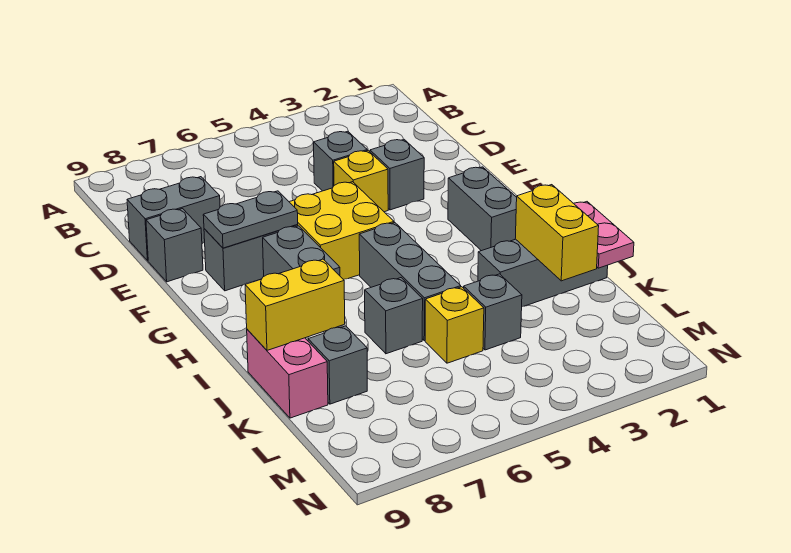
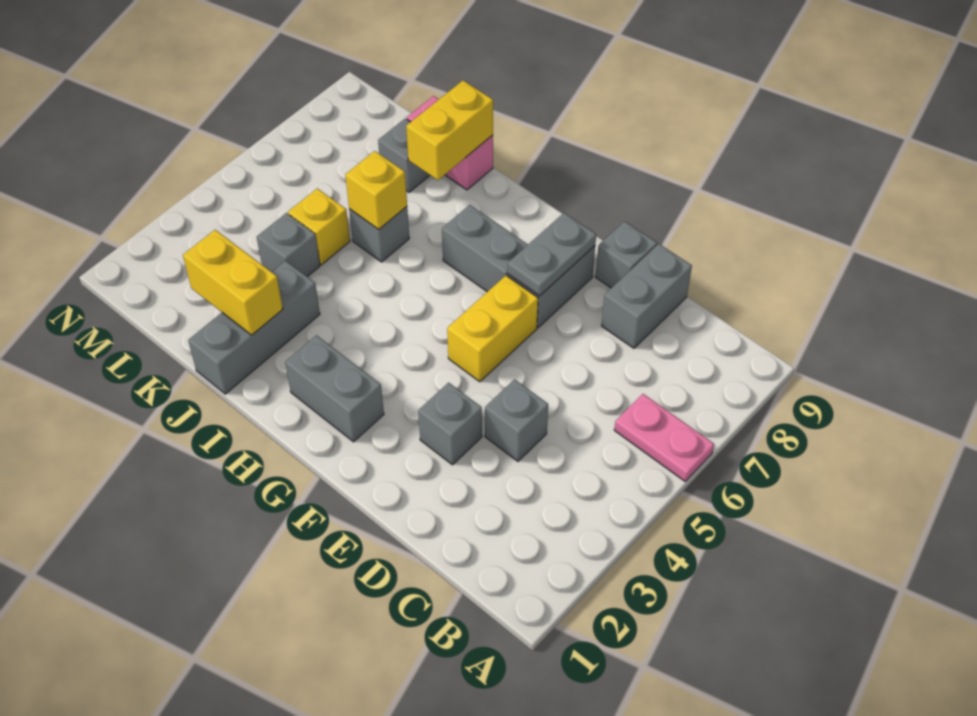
yellow brick E4 level 1 -> yellow brick J6 level 2
yellow brick F5:G6 level 1 -> yellow brick F5:F6 level 1
grey brick H5:J5 level 1 -> none
pink plate J1:K1 level 2 -> pink plate A6:B6 level 1

